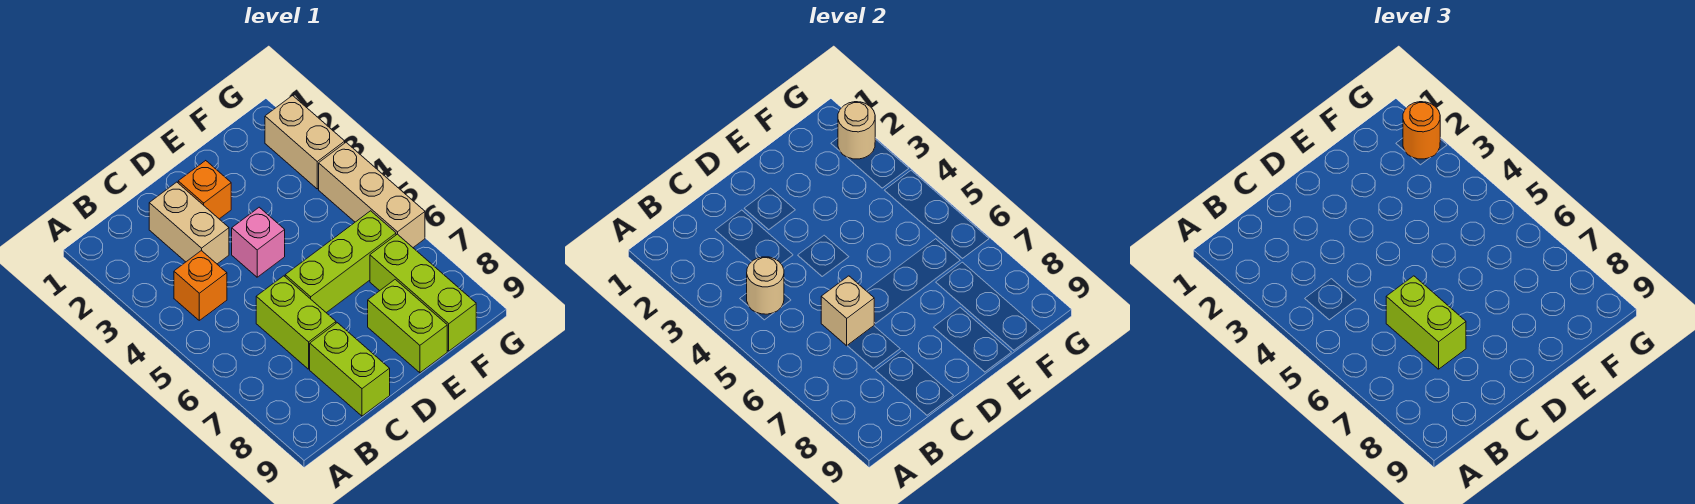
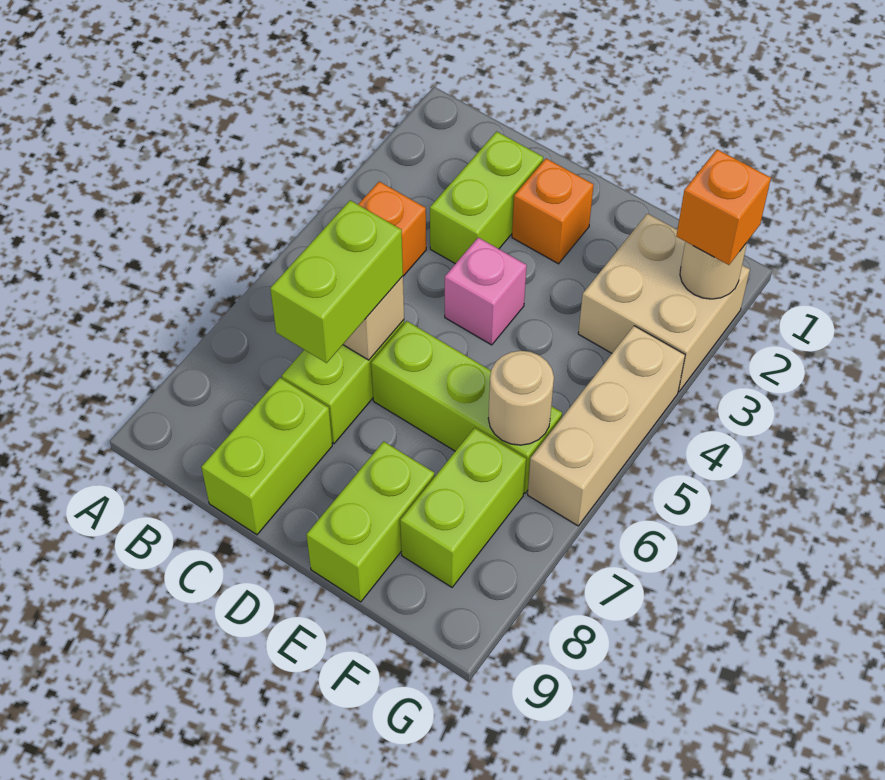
tan round brick B4 level 2 -> tan round brick F6 level 2
tan brick C2:C3 level 1 -> lime brick C2:C3 level 1
lime brick F7:F9 level 1 -> lime brick F7:F8 level 1
tan brick G2:G3 level 1 -> tan brick F2:G3 level 1
orange round brick G2 level 3 -> orange brick G2 level 3

